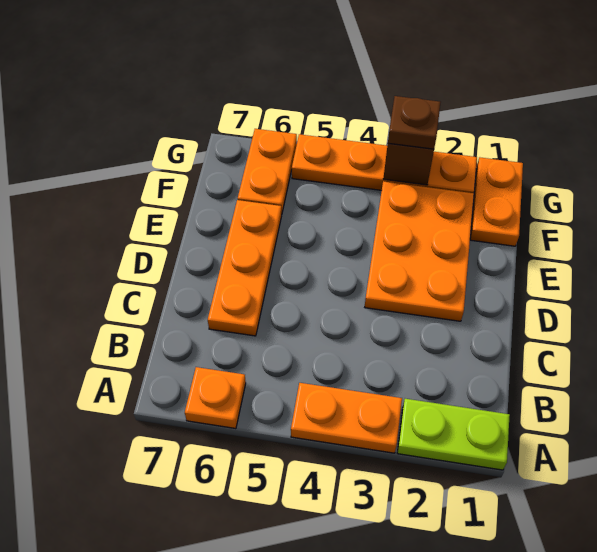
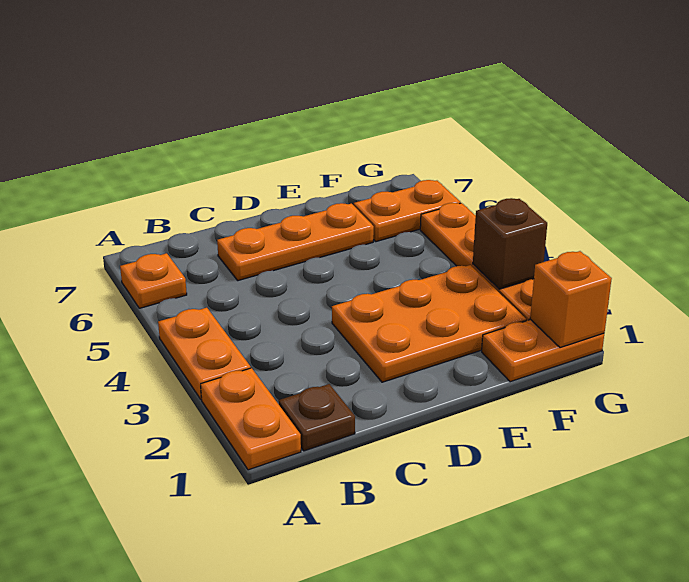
lime plate A1:A2 level 1 -> orange plate A1:A2 level 1
none -> orange brick G1 level 2
brown plate G3 level 3 -> brown plate B1 level 1

